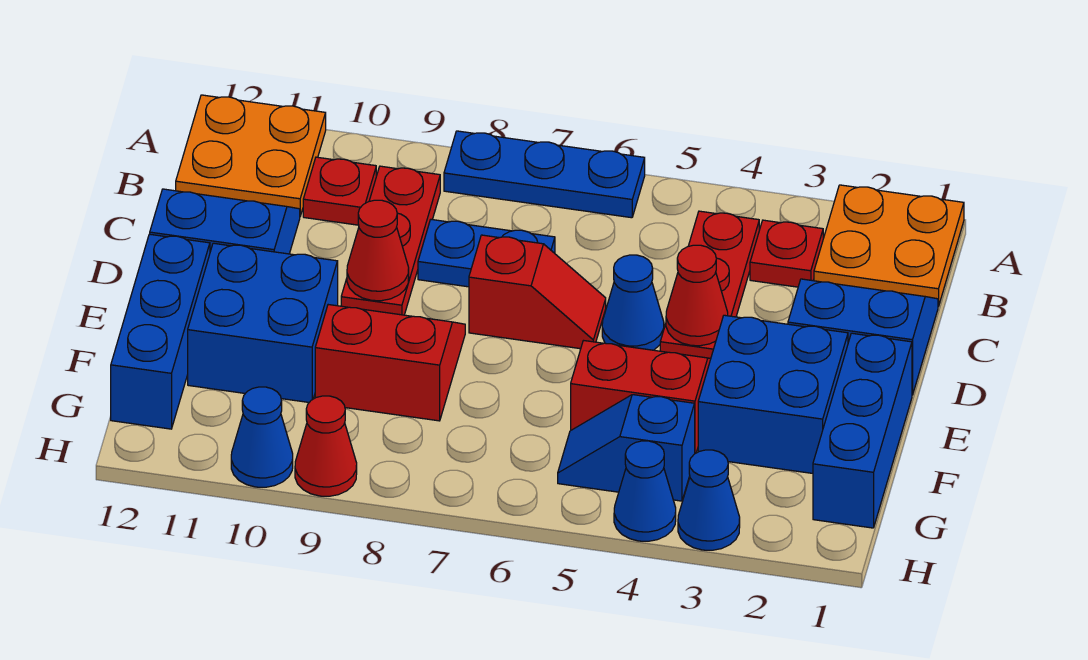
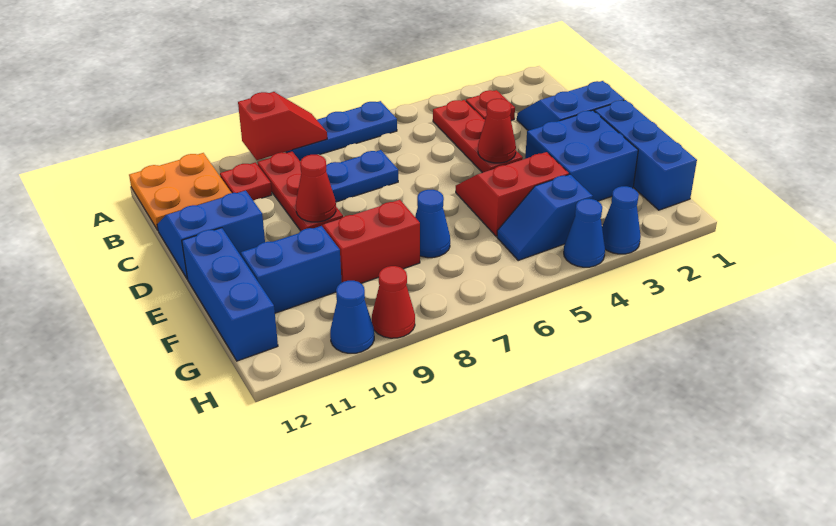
orange plate A1:B2 level 1 -> none
blue cone D5 level 1 -> blue cone F7 level 1
red slope D6:D7 level 1 top 7 -> red slope A8:A9 level 2 top 9
blue brick E10:F11 level 1 -> blue brick F10:F11 level 1

